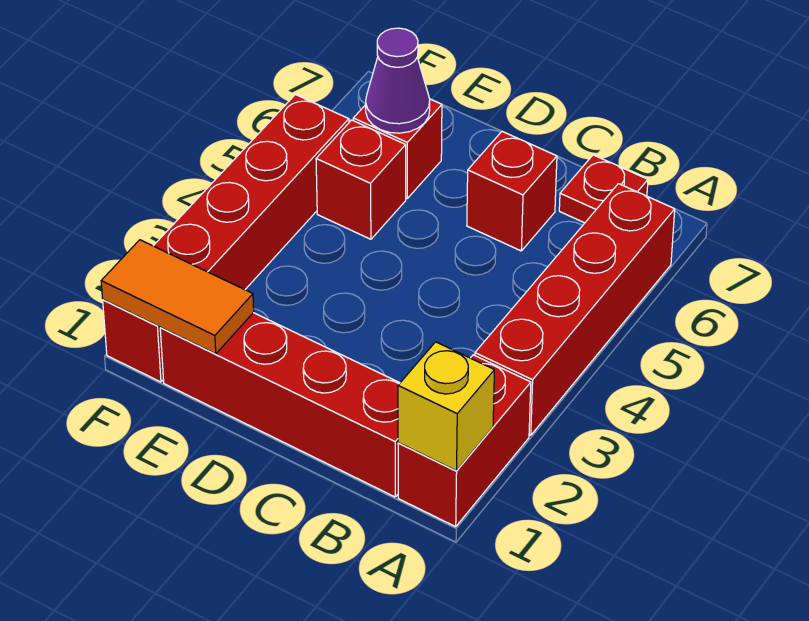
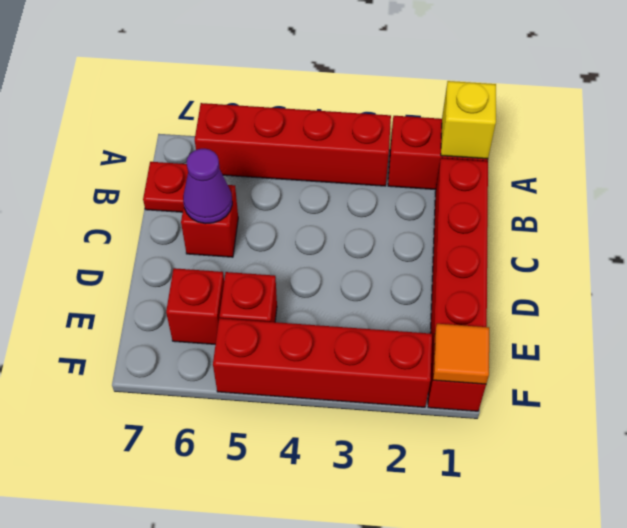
orange tile E1:F1 level 2 -> orange tile F1 level 2
purple cone E6 level 2 -> purple cone C6 level 2

